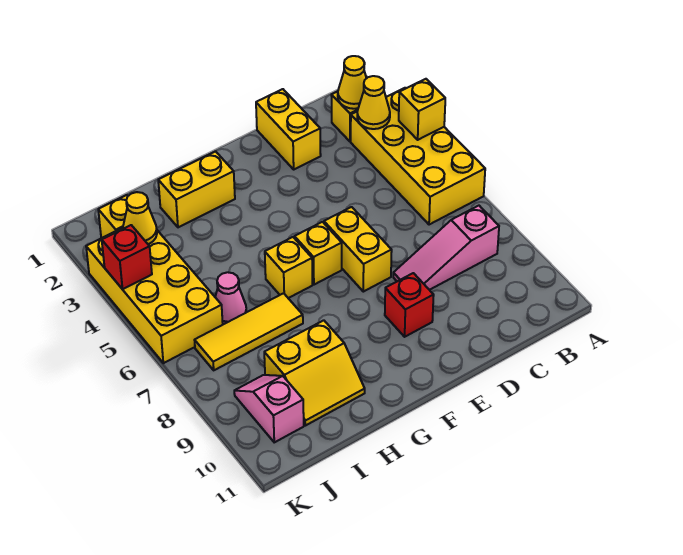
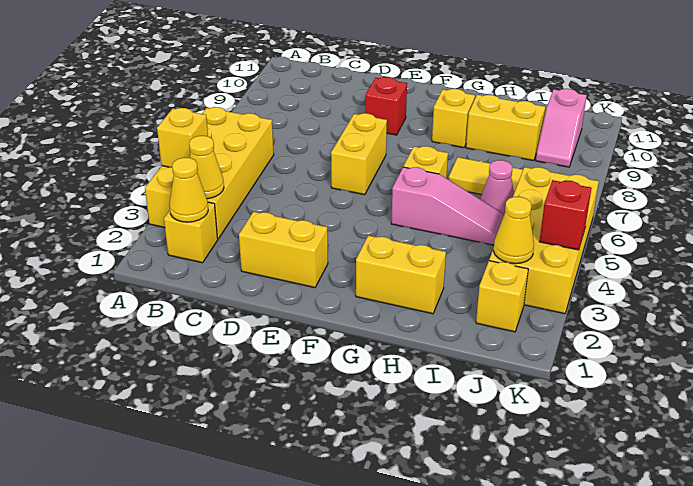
pink slope B8:D8 level 1 top B -> pink slope G5:I5 level 1 top G
yellow brick D1:D2 level 1 -> yellow brick D2:E2 level 1
yellow brick F6 level 1 -> yellow brick G9 level 1

